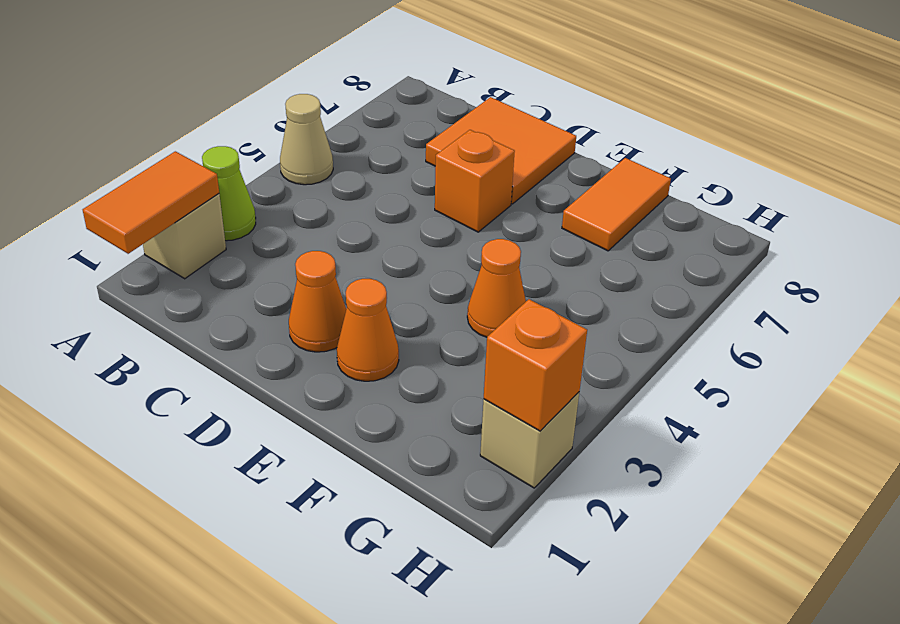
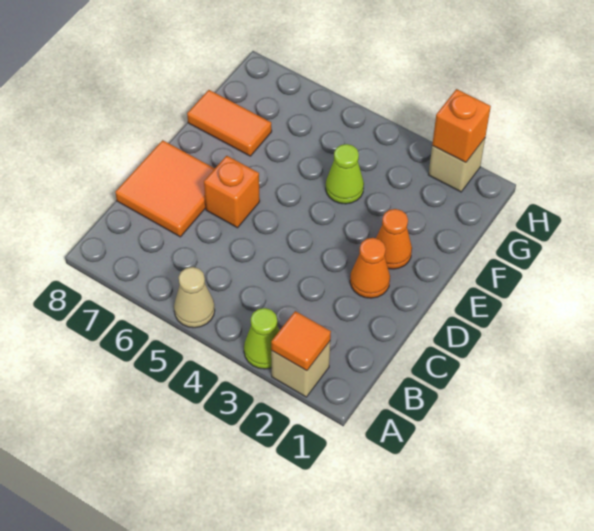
orange tile A1:A2 level 2 -> orange tile A2 level 2
orange cone F4 level 1 -> lime cone F4 level 1

